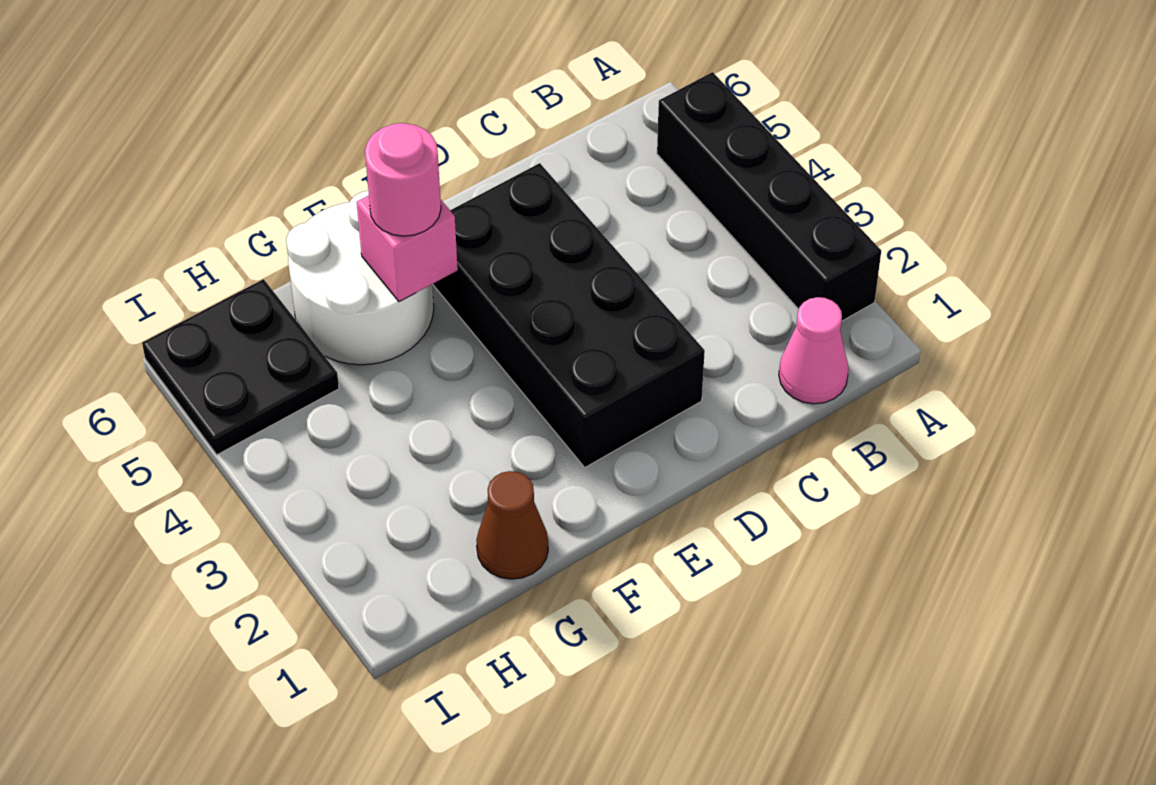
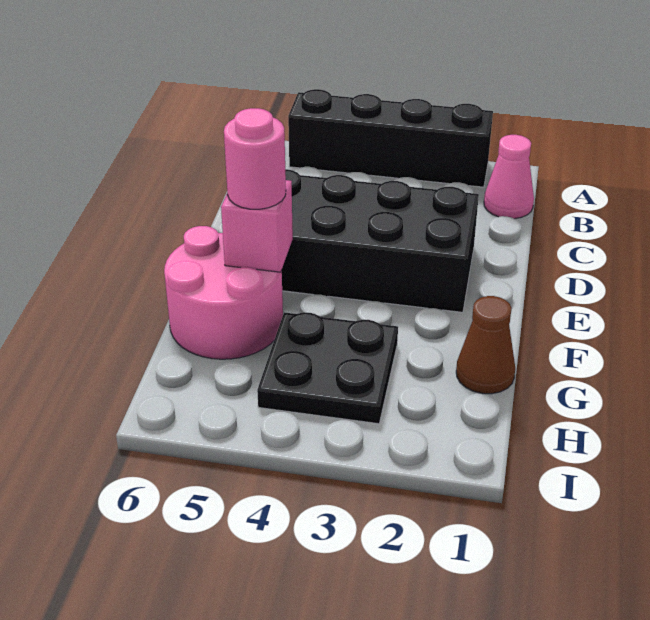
white round brick F5:G6 level 1 -> pink round brick F5:G6 level 1
black plate H5:I6 level 1 -> black plate G3:H4 level 1

